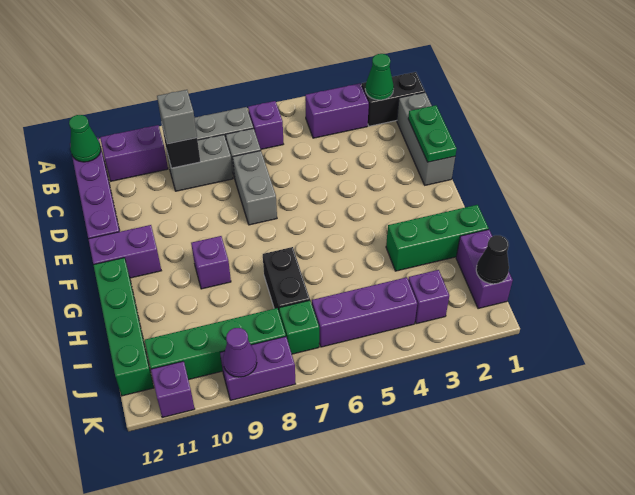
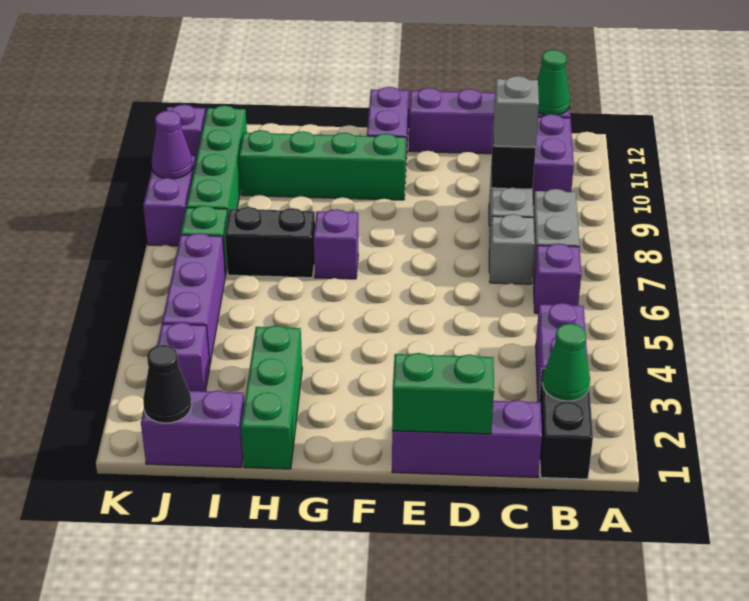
grey brick C1:E1 level 1 -> purple brick C1:E1 level 1
green plate D1:E1 level 2 -> green brick D1:E1 level 2
grey brick D7:E7 level 1 -> none
purple brick G9 level 1 -> purple brick G7 level 1
green brick G12:J12 level 1 -> green brick F10:I10 level 1

